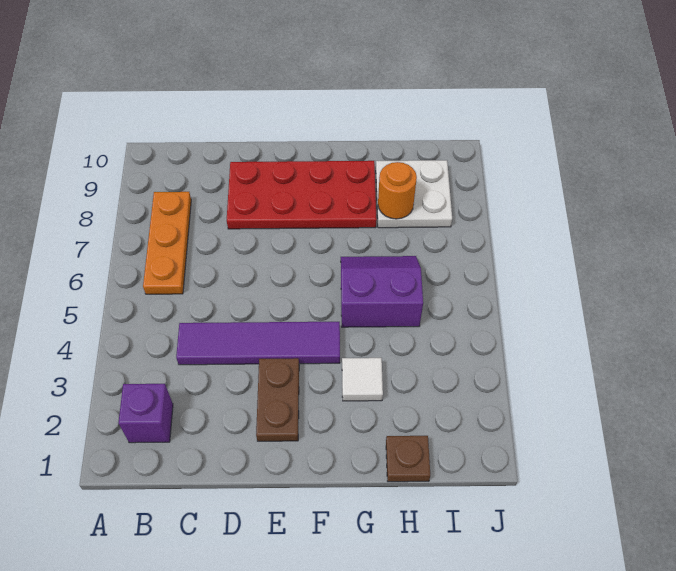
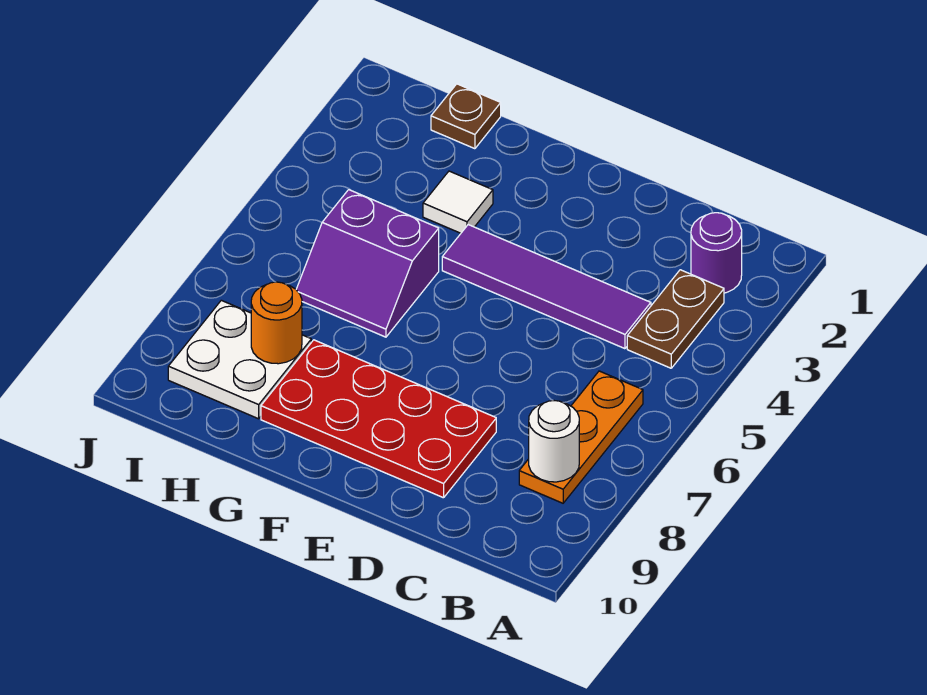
purple brick B2 level 1 -> purple round brick B2 level 1
none -> white round brick B8 level 2
brown plate E2:E3 level 1 -> brown plate B3:B4 level 1

